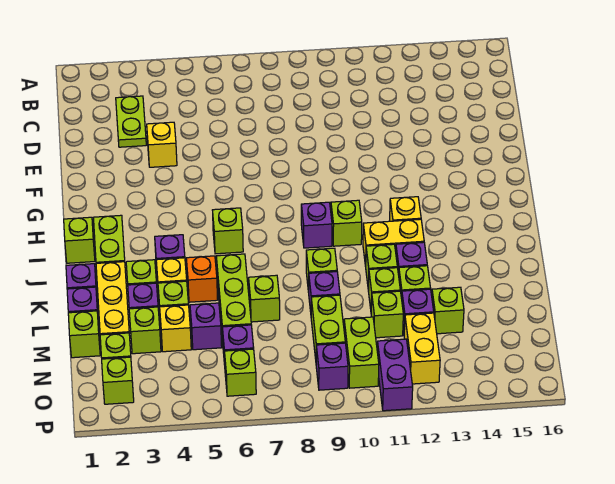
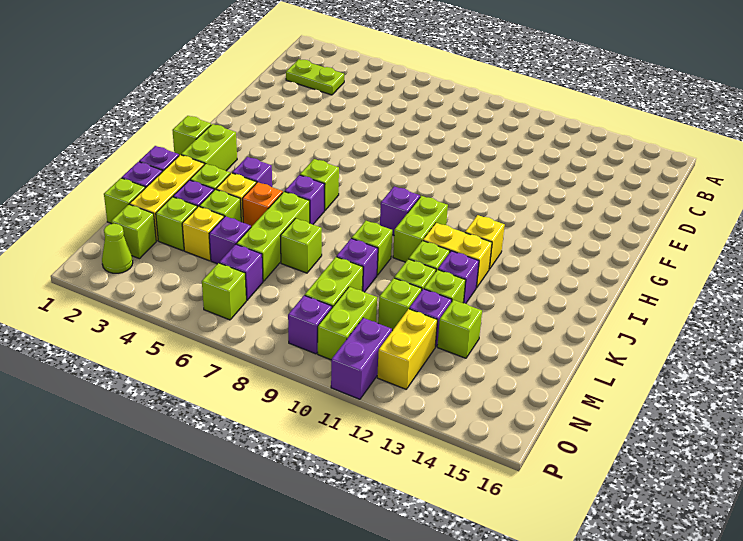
lime plate C3:D3 level 1 -> lime plate C2:C3 level 1
yellow brick E4 level 1 -> none
lime brick I10 level 1 -> lime brick I10:J10 level 1
none -> purple brick J6 level 1
lime brick O2 level 1 -> lime cone O2 level 1

